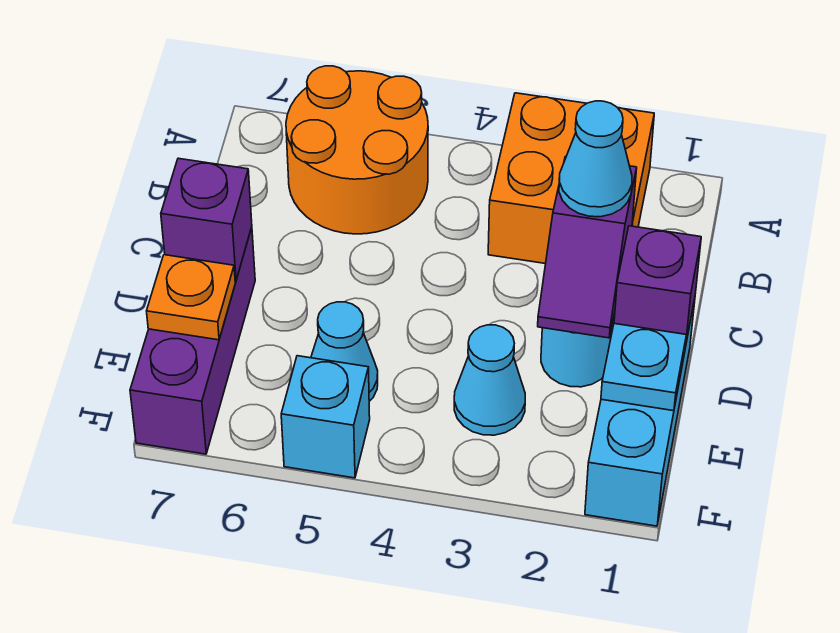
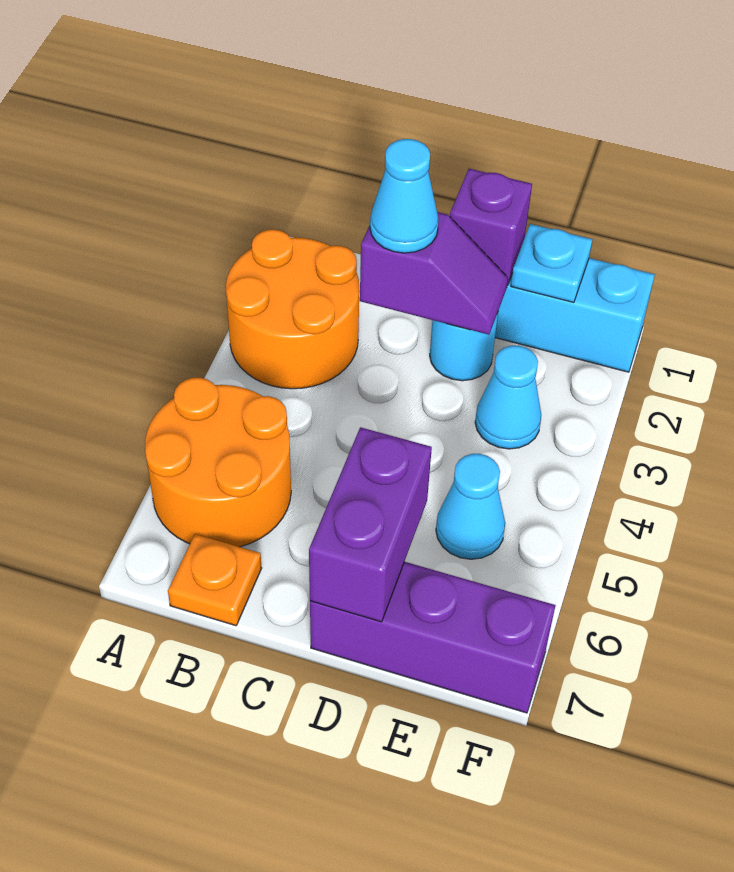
orange brick A2:B3 level 1 -> orange round brick A2:B3 level 1
purple brick D7 level 2 -> purple brick D6:D7 level 2
orange plate E7 level 2 -> orange plate B7 level 1
cyan brick F5 level 1 -> none

